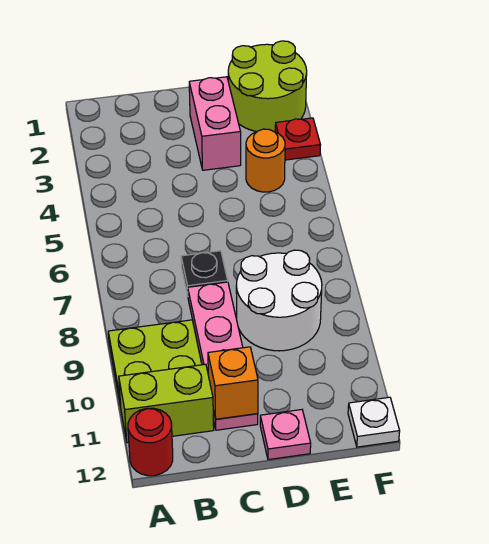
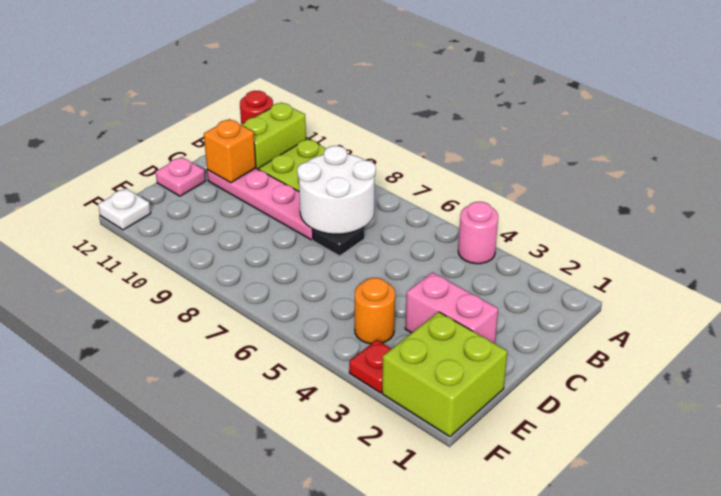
none -> pink round brick A4 level 1
white round brick D8:E9 level 1 -> white round brick B7:C8 level 2
lime round brick E1:F2 level 1 -> lime brick E1:F2 level 1

